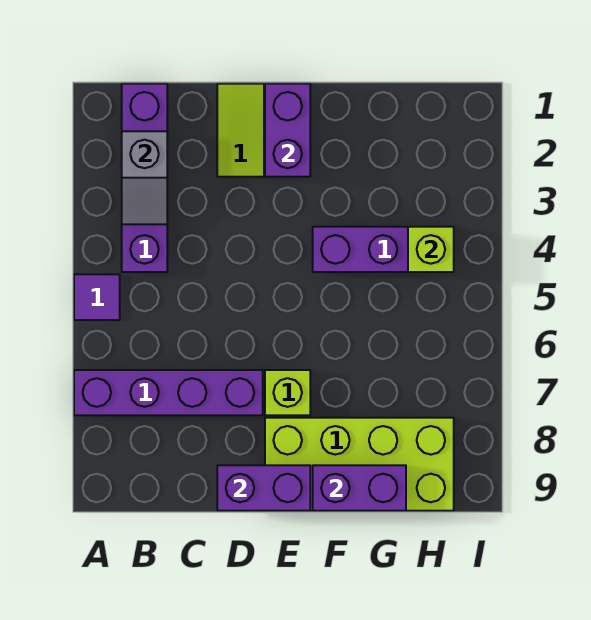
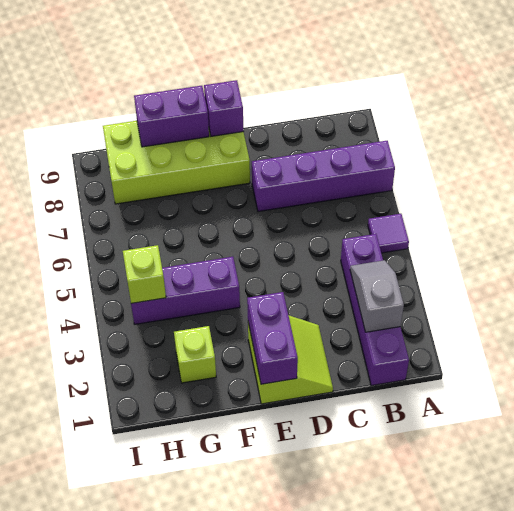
purple brick D9:E9 level 2 -> purple brick E9 level 2
lime brick E7 level 1 -> lime brick G2 level 1

